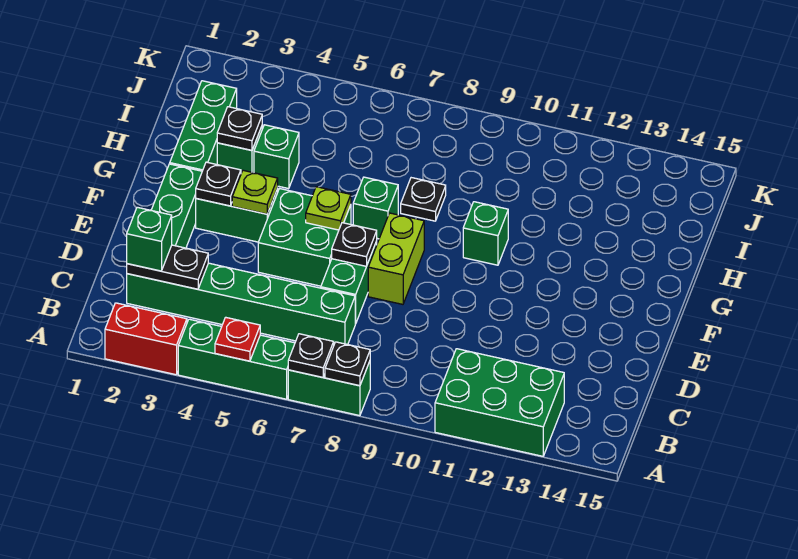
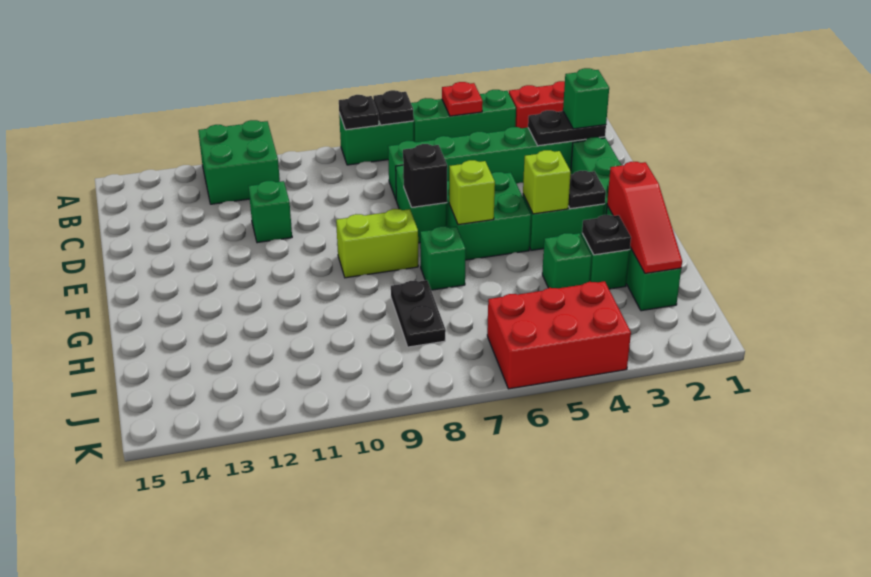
green brick A11:B13 level 1 -> green brick A11:B12 level 1
black plate E7 level 2 -> black brick E7 level 2
lime brick E8:F8 level 1 -> lime brick F8:F9 level 1
lime plate F4 level 2 -> lime brick F4 level 2
lime plate F6 level 2 -> lime brick F6 level 2
none -> red slope G2:I2 level 2 top G
green brick G10 level 1 -> green brick D11 level 1
black plate H8 level 1 -> black plate H8:I8 level 1
none -> red brick J4:K6 level 1

